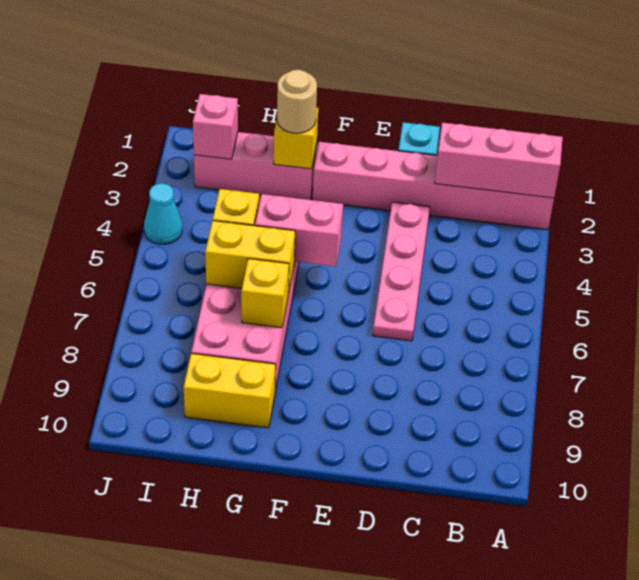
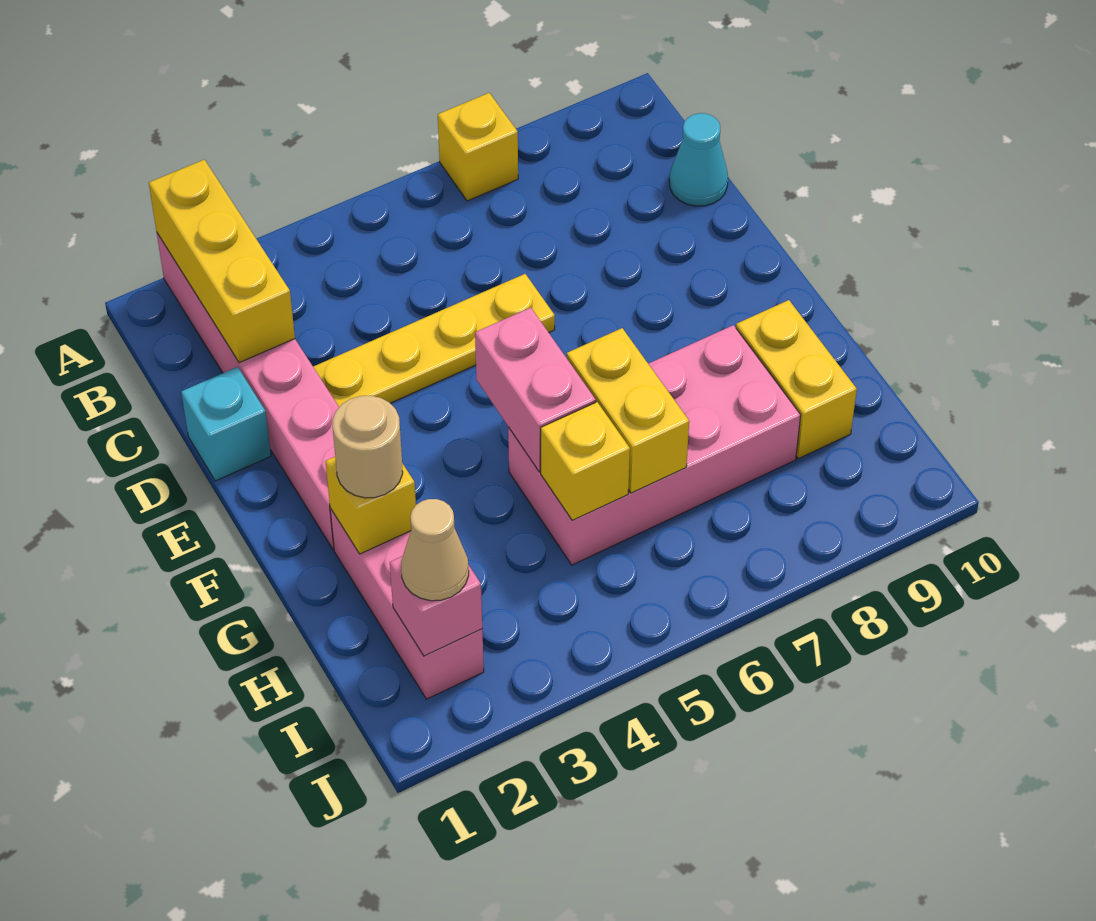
pink brick A2:C2 level 2 -> yellow brick A2:C2 level 2
pink plate D3:D6 level 1 -> yellow plate D3:D6 level 1
yellow brick G7 level 2 -> yellow brick A7 level 1
none -> tan cone I2 level 3
cyan cone J4 level 1 -> cyan cone C10 level 1

